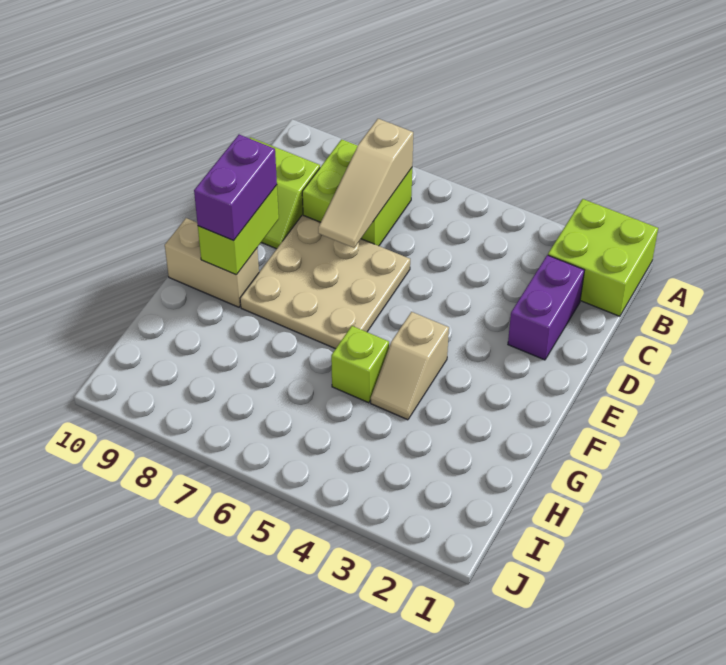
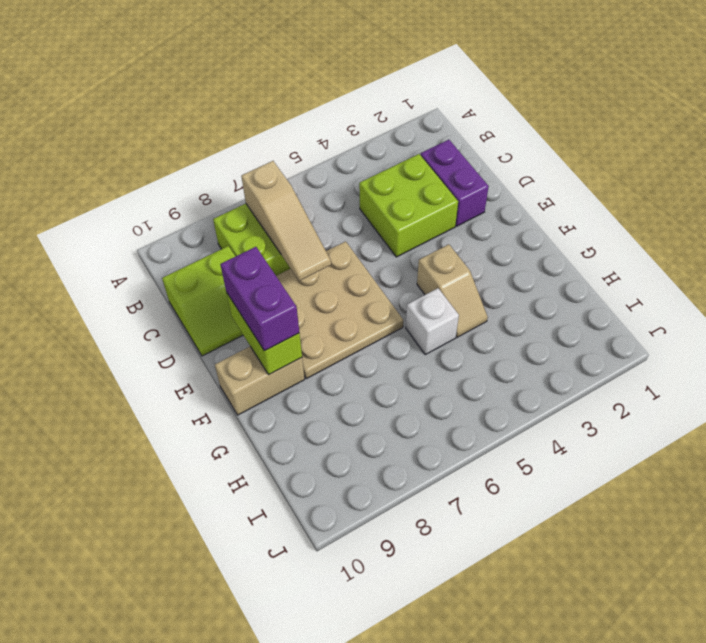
lime brick A1:B2 level 1 -> lime brick C3:D4 level 1
lime brick G5 level 1 -> white brick G5 level 1

